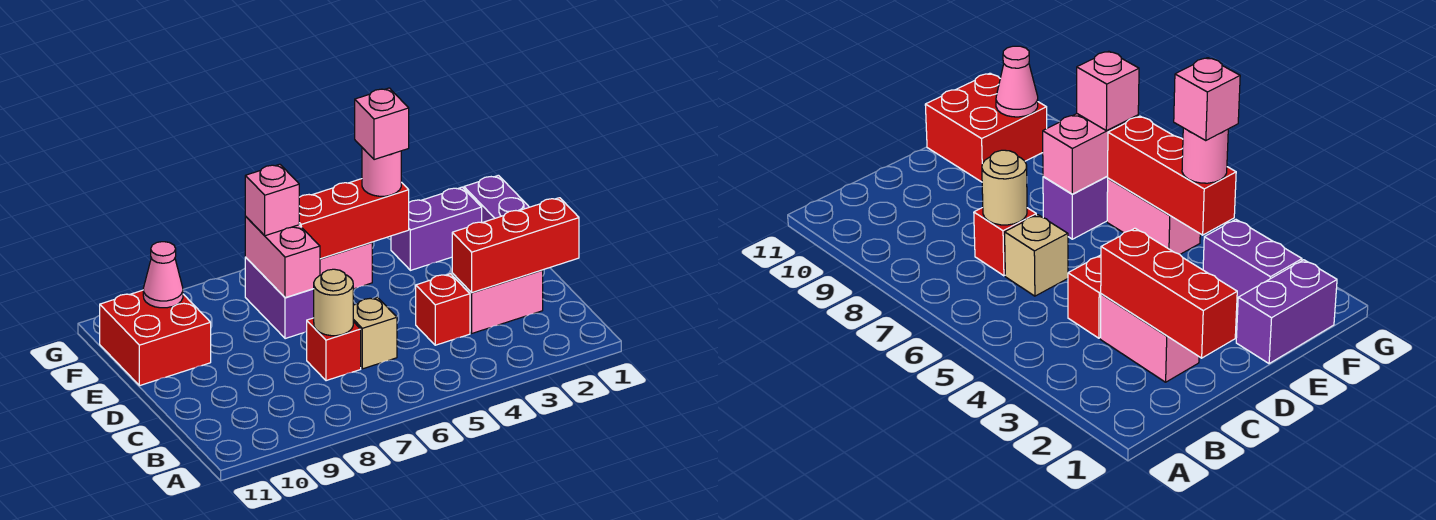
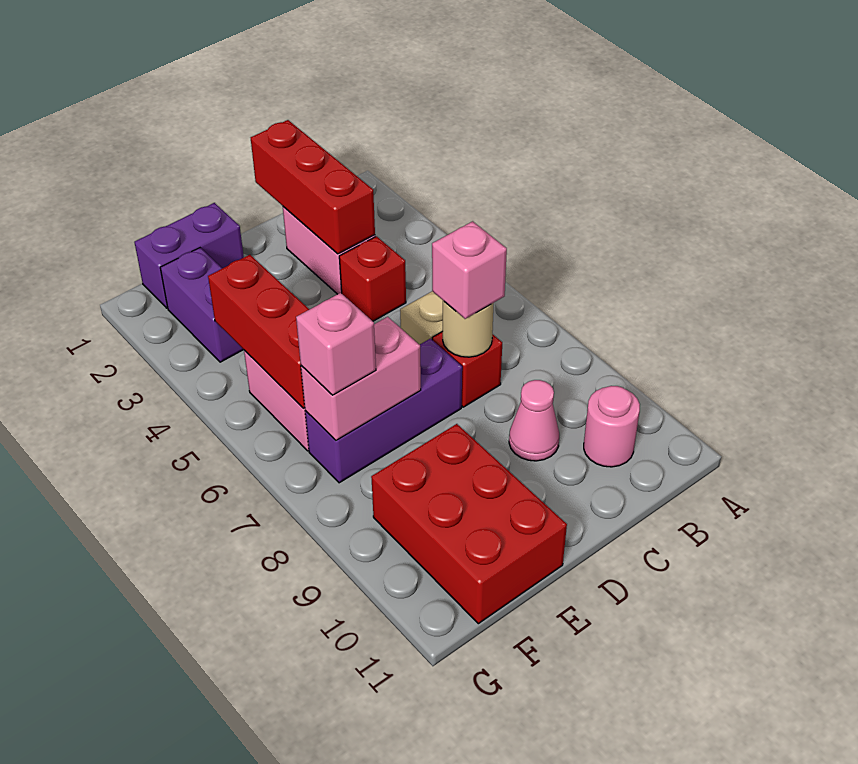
purple brick E7:F7 level 1 -> purple brick D7:F7 level 1
red brick E10:F11 level 1 -> red brick E9:F11 level 1
pink round brick F4 level 3 -> pink round brick B10 level 1
pink brick F4 level 4 -> pink brick C7 level 3
pink cone F10 level 2 -> pink cone C9 level 1

